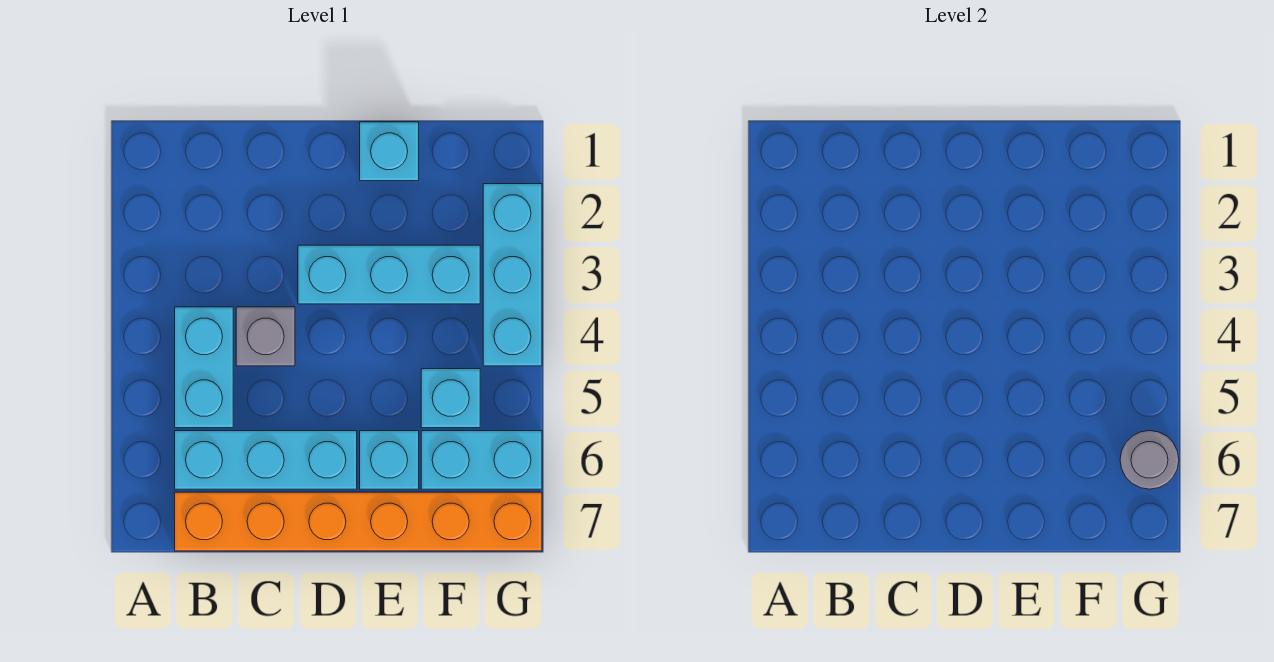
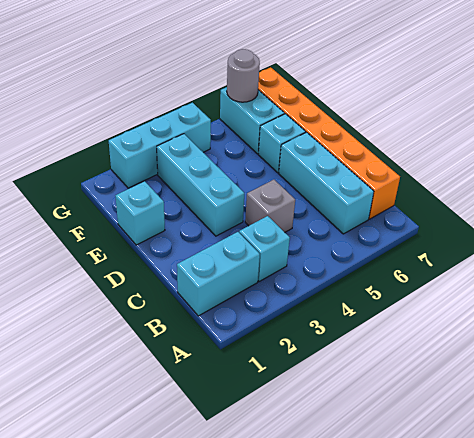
cyan brick B4:B5 level 1 -> cyan brick B1:B2 level 1
cyan brick F5 level 1 -> cyan brick B3 level 1

